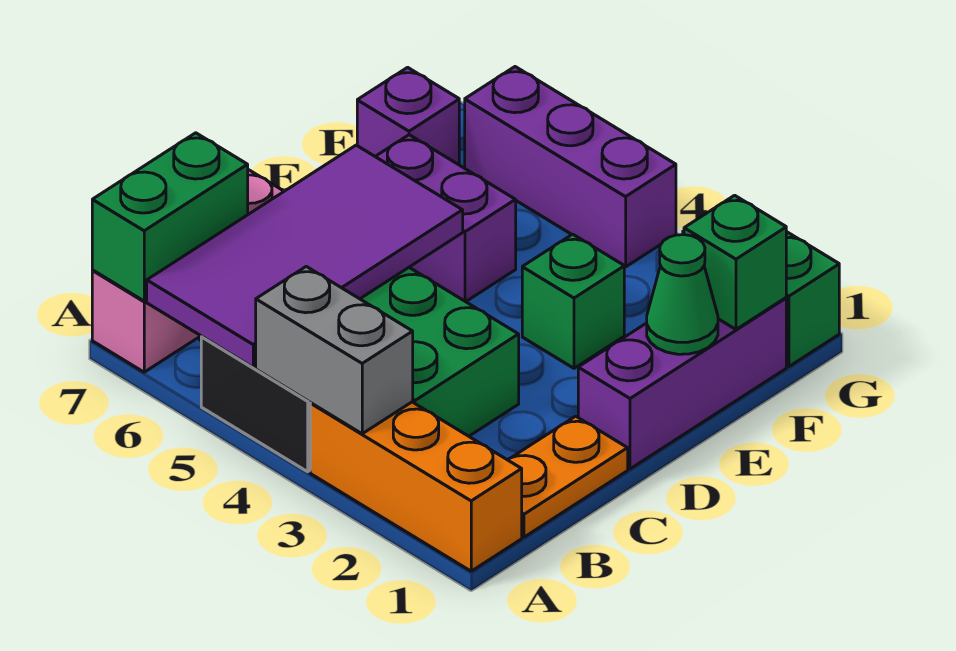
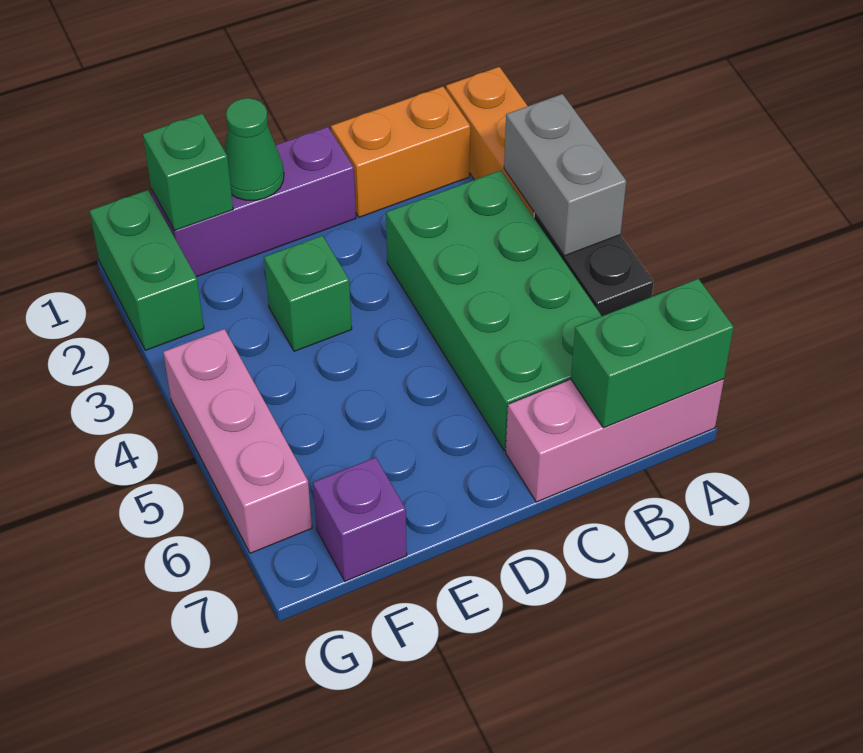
purple tile A5:D6 level 2 -> none
orange plate B1:C1 level 1 -> orange brick B1:C1 level 1
purple brick E5:E6 level 1 -> none
purple brick G4:G6 level 1 -> pink brick G4:G6 level 1

